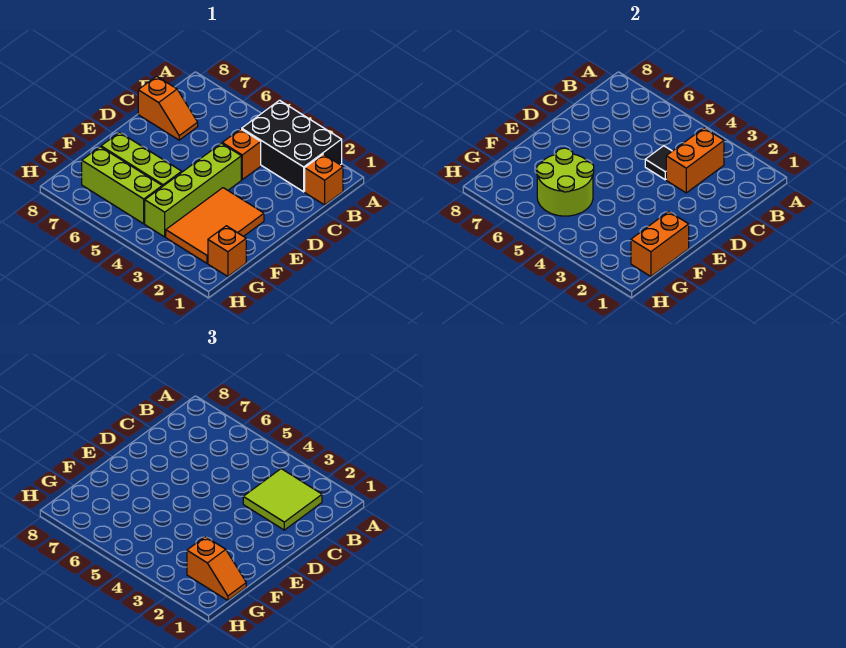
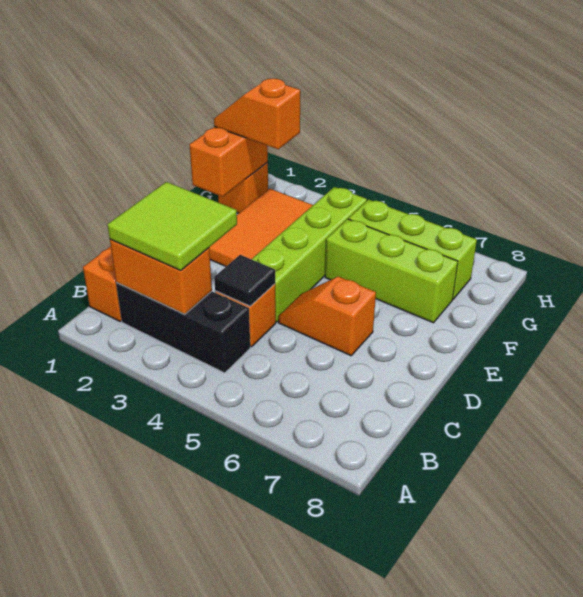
black brick A2:B4 level 1 -> black brick B2:B4 level 1
orange brick B3:C3 level 2 -> orange brick B2:B3 level 2
orange slope C7:C8 level 1 top 8 -> orange slope D5:D6 level 1 top 6
lime round brick F5:G6 level 2 -> none

